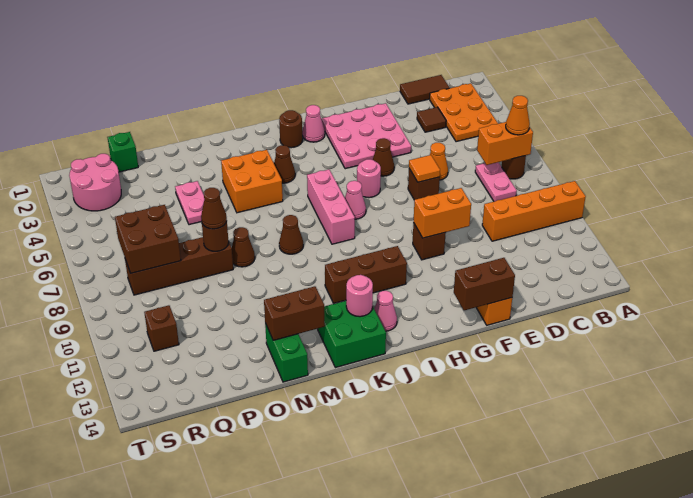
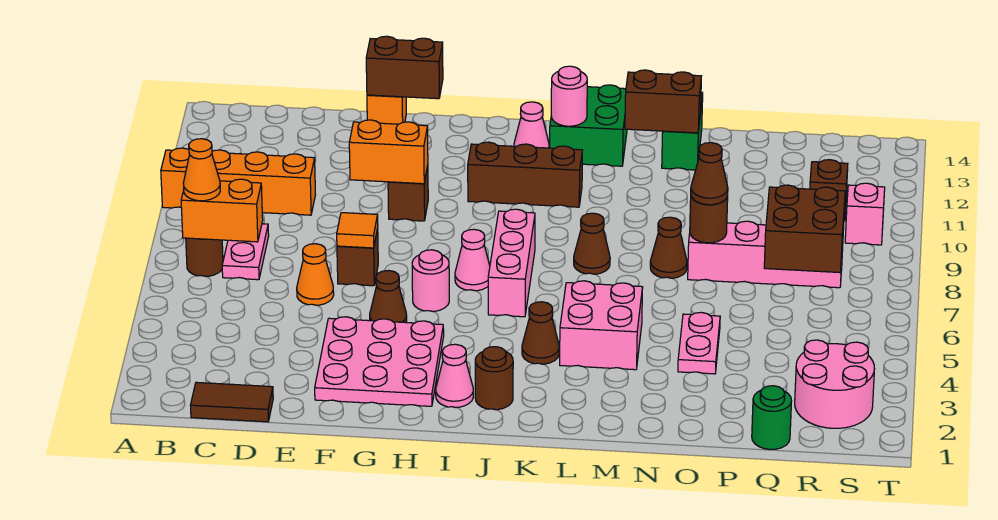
orange plate B2:C4 level 1 -> none
brown tile D3 level 1 -> none
orange brick L4:M5 level 1 -> pink brick L4:M5 level 1
brown brick O8:R8 level 1 -> pink brick O8:R8 level 1
green brick Q1 level 1 -> green round brick Q1 level 1
none -> pink brick S10 level 1

